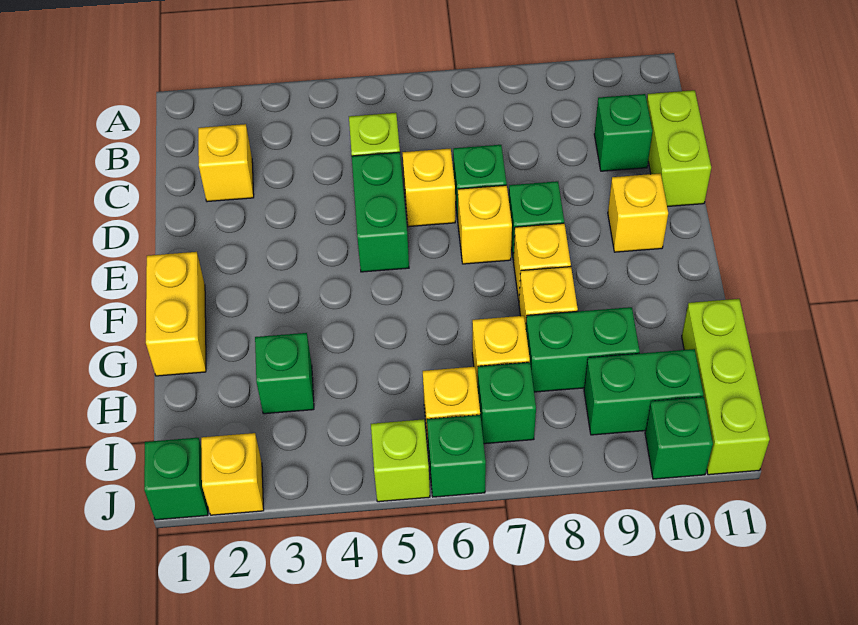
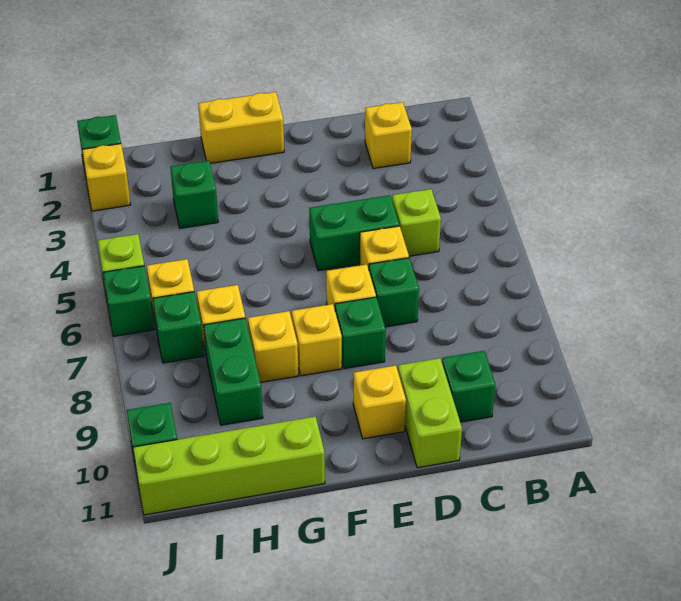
lime brick C11:D11 level 1 -> lime brick D10:D11 level 1
lime brick H11:J11 level 1 -> lime brick G11:J11 level 1
green brick I9:I10 level 1 -> none

